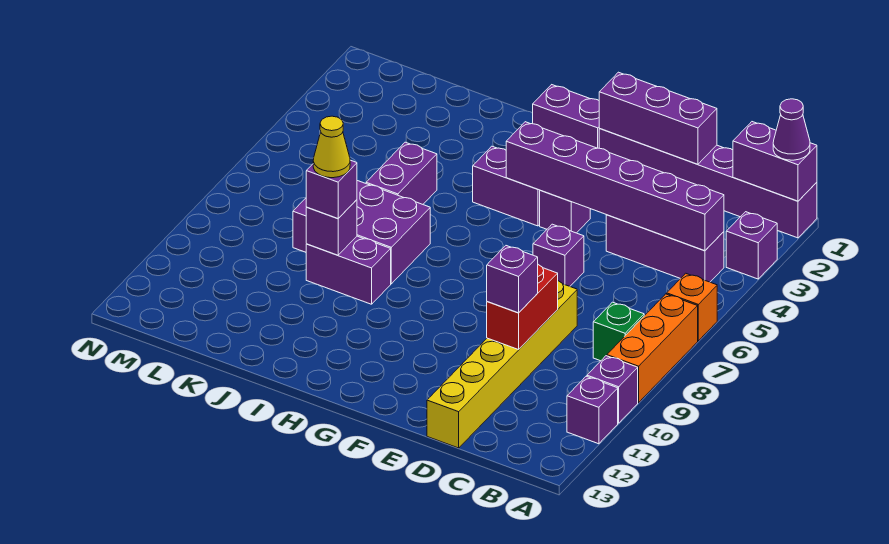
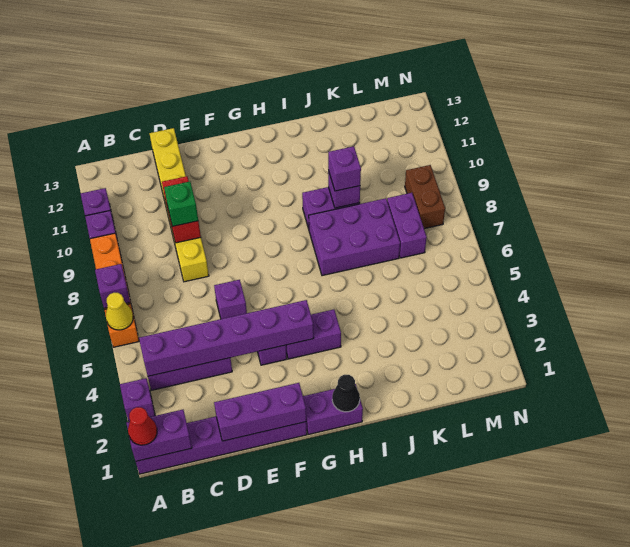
purple cone A1 level 3 -> red cone A1 level 3
green brick B8 level 1 -> green brick D9 level 3
purple brick D10 level 3 -> purple brick A7 level 2
none -> black cone H1 level 2
purple brick J5:J6 level 1 -> purple brick L7:L8 level 1
yellow cone J9 level 4 -> yellow cone A6 level 2
none -> brown brick M8:M9 level 1

